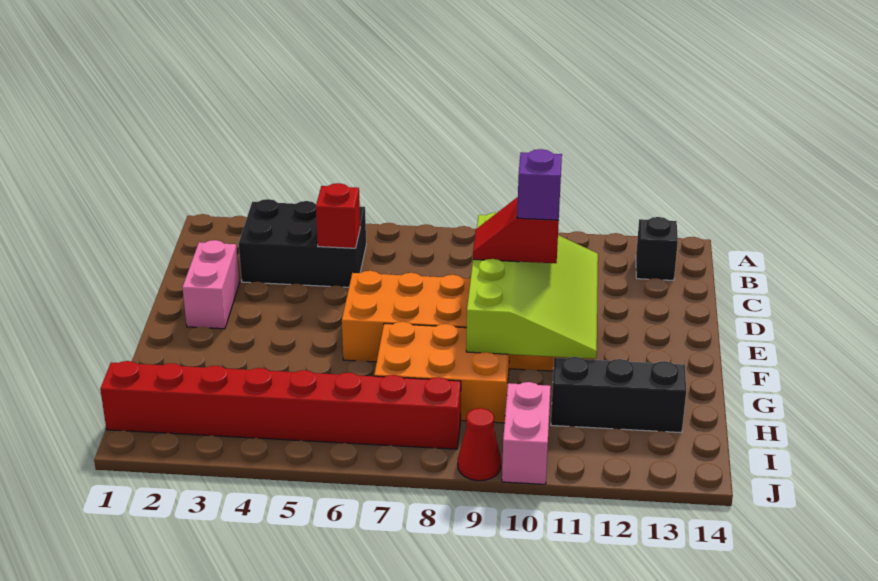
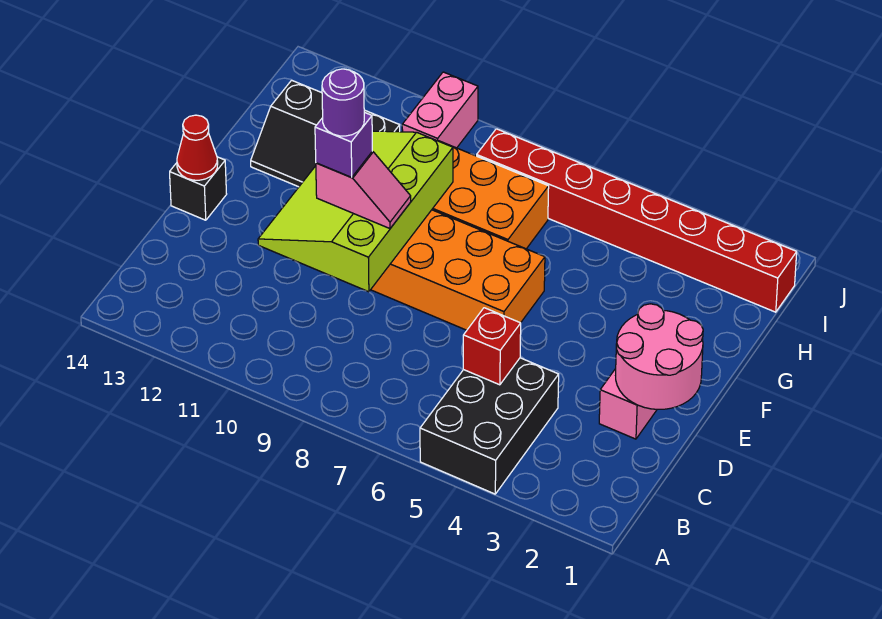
black brick B3:C5 level 1 -> black brick A4:C5 level 1
black brick B13 level 1 -> black brick E14 level 1
none -> pink round brick D1:E2 level 2
red slope E9:E10 level 3 top 10 -> pink slope E9:E10 level 3 top 10
none -> purple round brick E10 level 5
red cone J9 level 1 -> red cone E14 level 2

